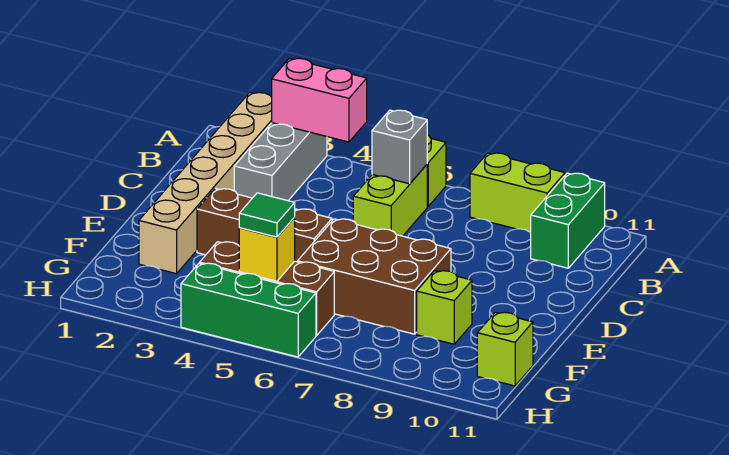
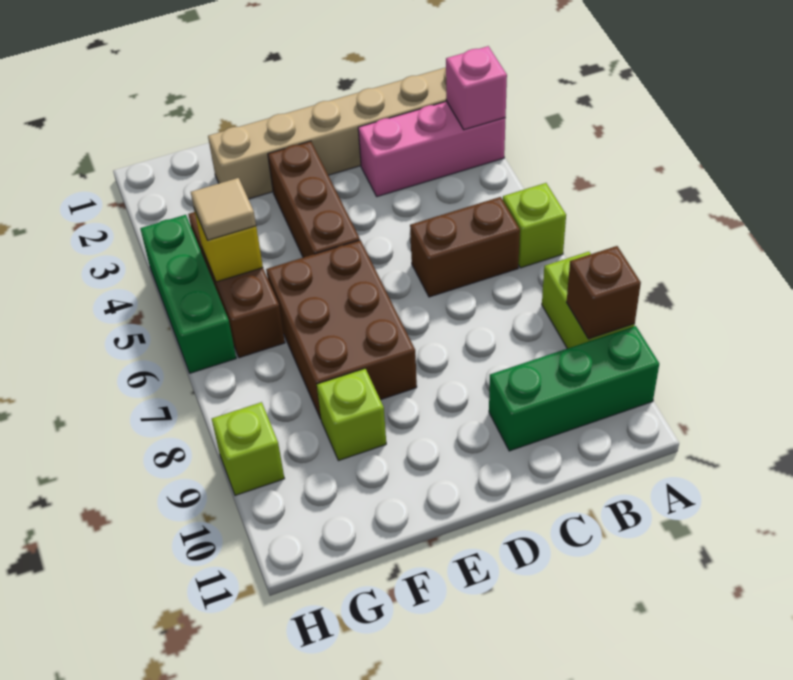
grey brick A3:C3 level 1 -> pink brick A3:C3 level 1
pink brick A3:A4 level 2 -> pink brick A3 level 2
none -> brown brick A9 level 2
green brick A10:B10 level 1 -> green brick A10:C10 level 1
lime brick B6:C6 level 1 -> brown brick B6:C6 level 1
grey brick B6 level 2 -> none
green tile G5 level 3 -> tan tile G5 level 3
lime brick G11 level 1 -> lime brick H9 level 1

